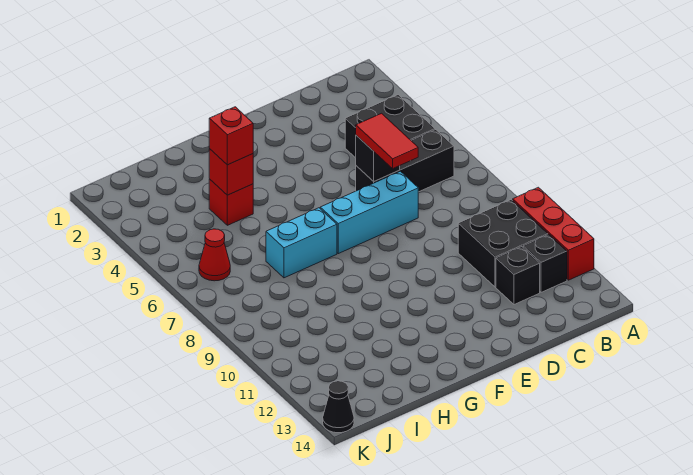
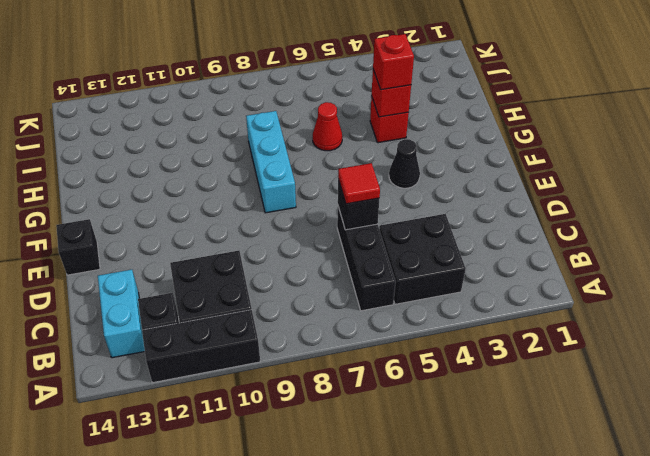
red brick A10:A12 level 1 -> black brick A10:A12 level 1
black brick C12 level 1 -> black brick E14 level 1
red tile D6:D7 level 3 -> red tile D6 level 3
cyan brick D7:F7 level 1 -> cyan brick F8:H8 level 1
cyan brick G7:H7 level 1 -> cyan brick B13:C13 level 1
red cone J6 level 1 -> red cone H6 level 1
black cone K14 level 1 -> black cone F4 level 1

